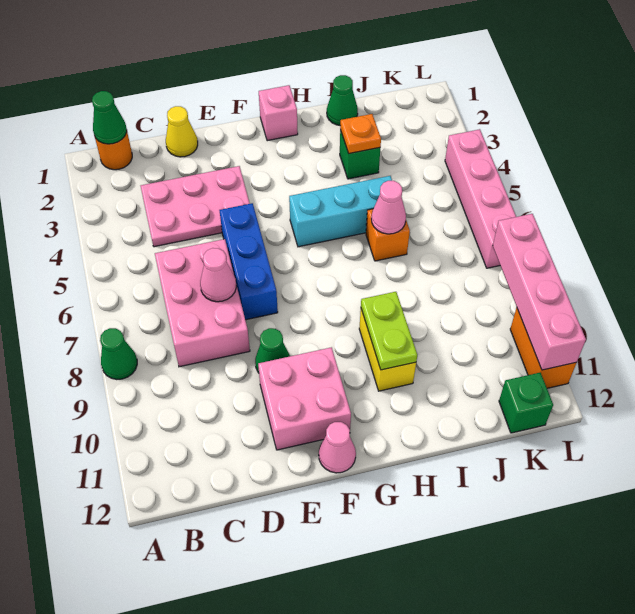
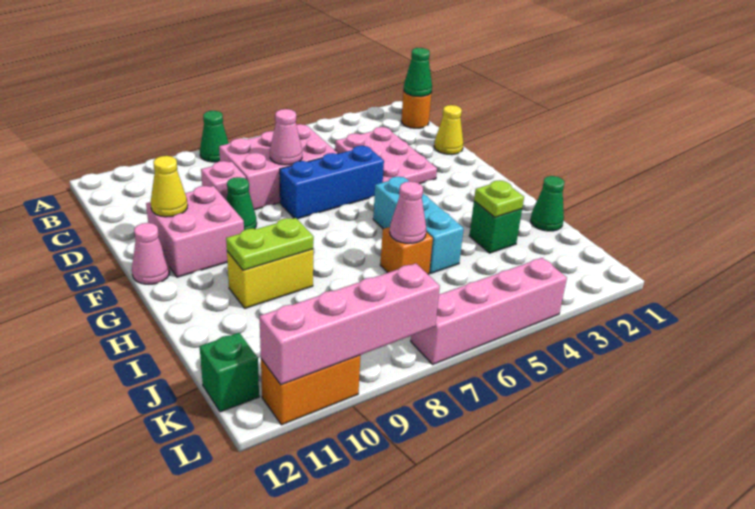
none -> yellow cone E11 level 2
pink brick G1 level 1 -> pink brick D9 level 1
orange plate I3 level 2 -> lime plate I3 level 2

